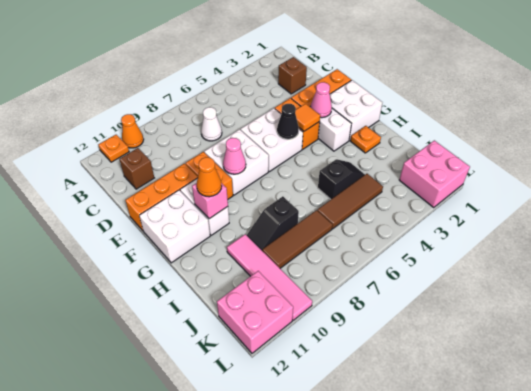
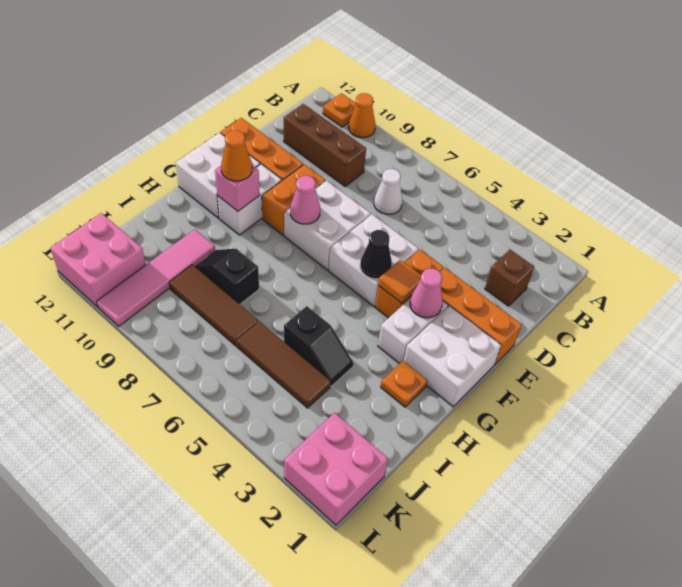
brown brick C11 level 1 -> brown brick C9:C11 level 1

